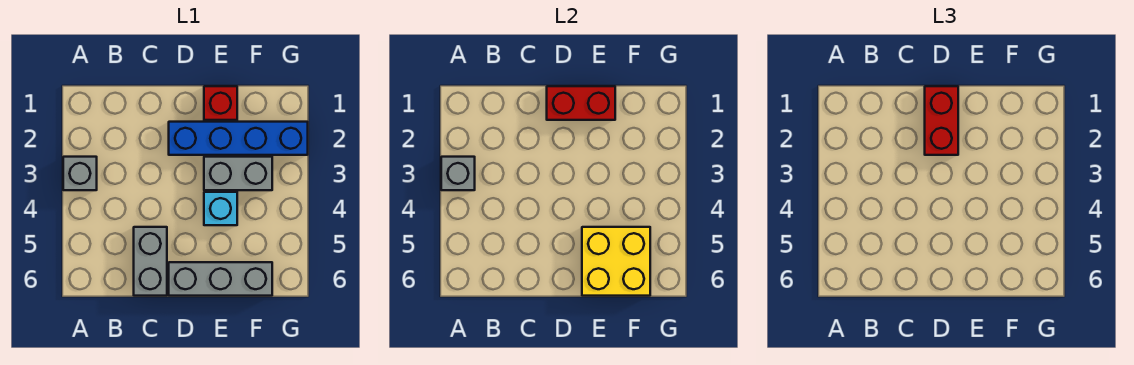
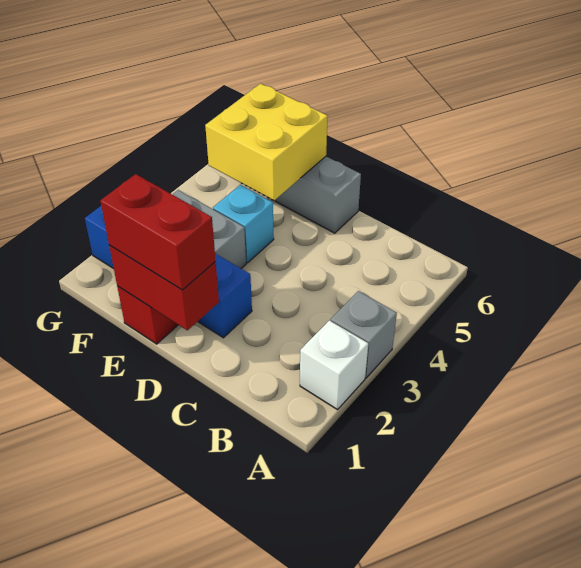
none -> white brick A2 level 1
grey brick A3 level 2 -> none
grey brick C5:C6 level 1 -> none
red brick D1:D2 level 3 -> red brick D1:E1 level 3

